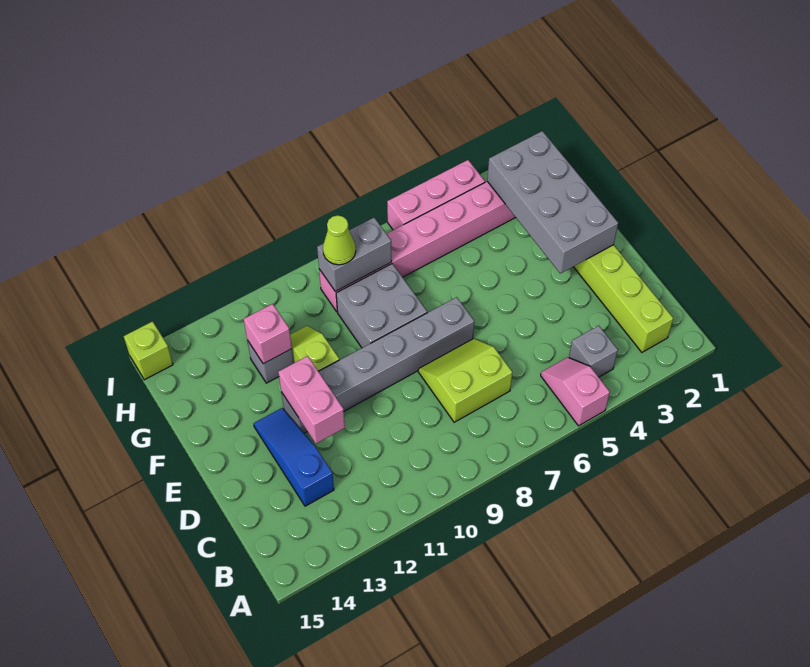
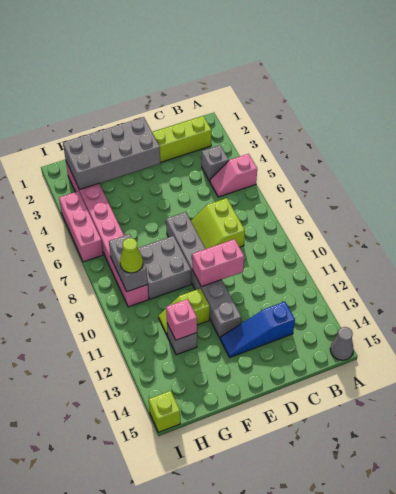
none -> grey cone A15 level 1
pink brick D12:E12 level 2 -> pink brick D10:E10 level 2

